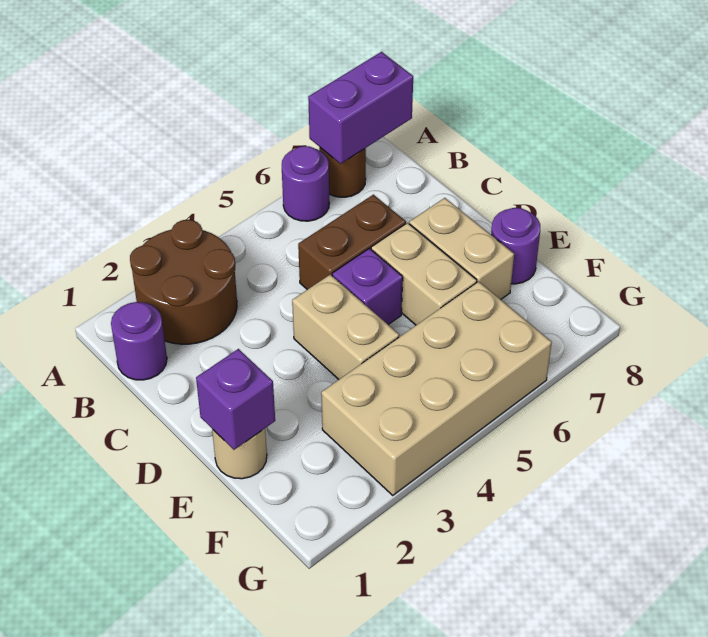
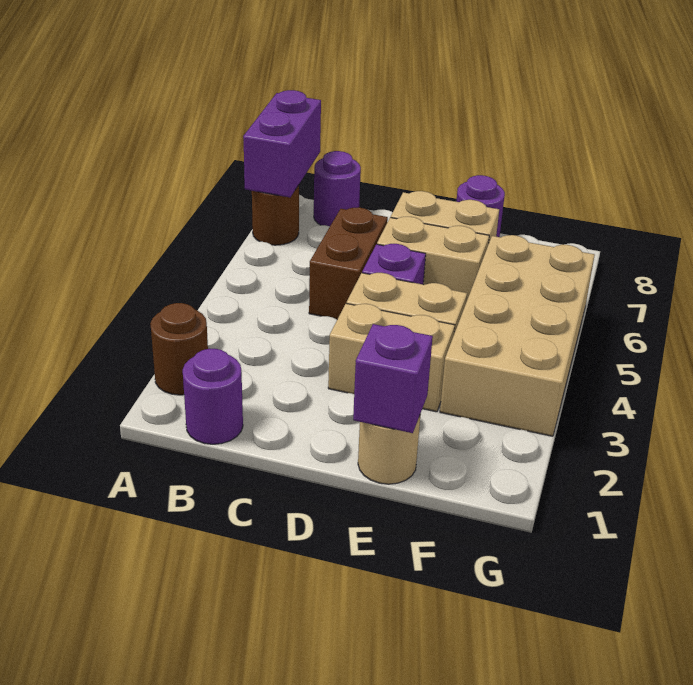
brown round brick A2:B3 level 1 -> brown round brick A2 level 1
purple round brick A6 level 1 -> purple round brick B8 level 1
none -> tan brick D3:E3 level 1

